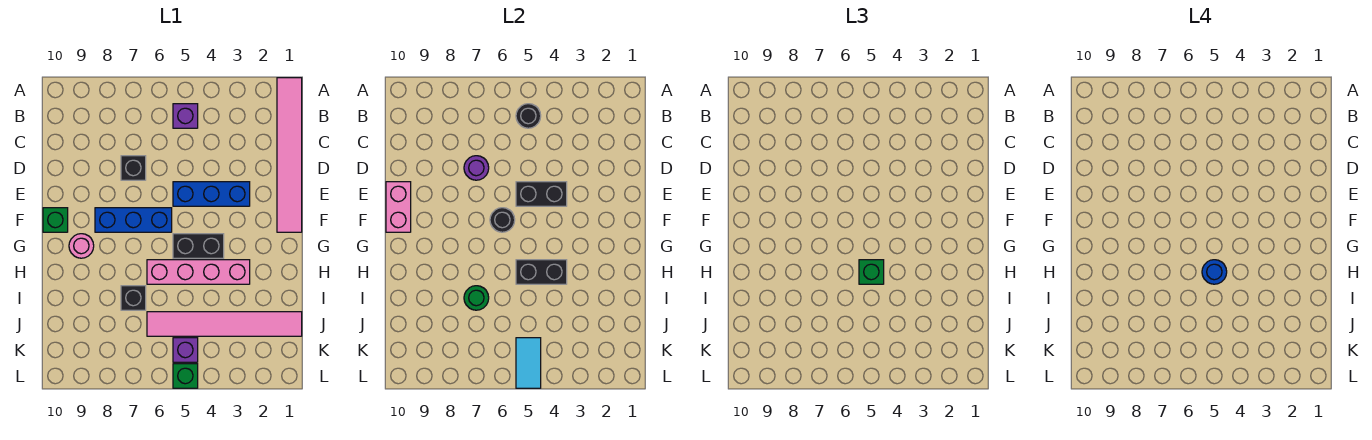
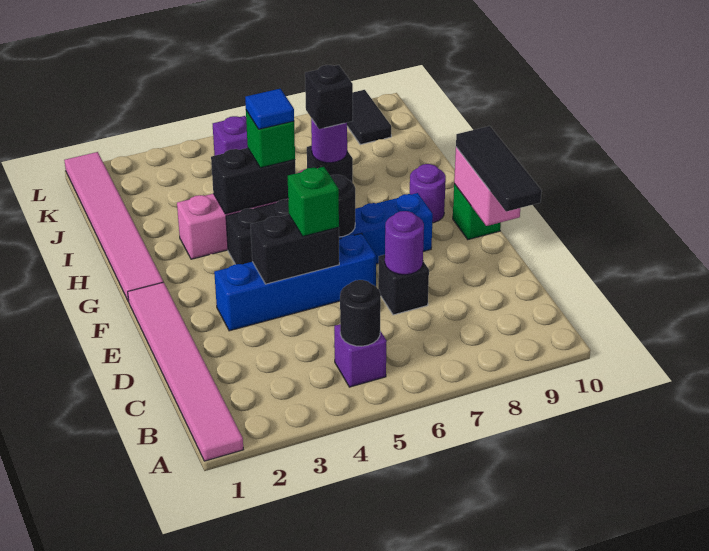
none -> black tile D10:F10 level 3
blue brick E3:E5 level 1 -> blue brick E3:E6 level 1
pink round brick G9 level 1 -> purple round brick G9 level 1
blue round brick H5 level 4 -> blue tile H5 level 4
green round brick I7 level 2 -> purple round brick I7 level 2
none -> black brick I7 level 3
pink tile J1:J6 level 1 -> pink tile G1:L1 level 1
cyan tile K5:L5 level 2 -> none
none -> black tile K9:L9 level 1
green brick L5 level 1 -> green brick E5 level 3

